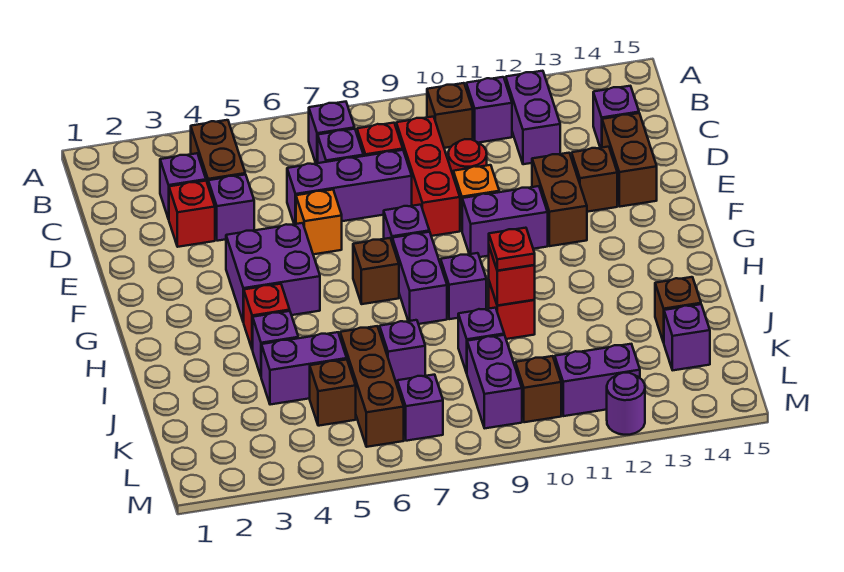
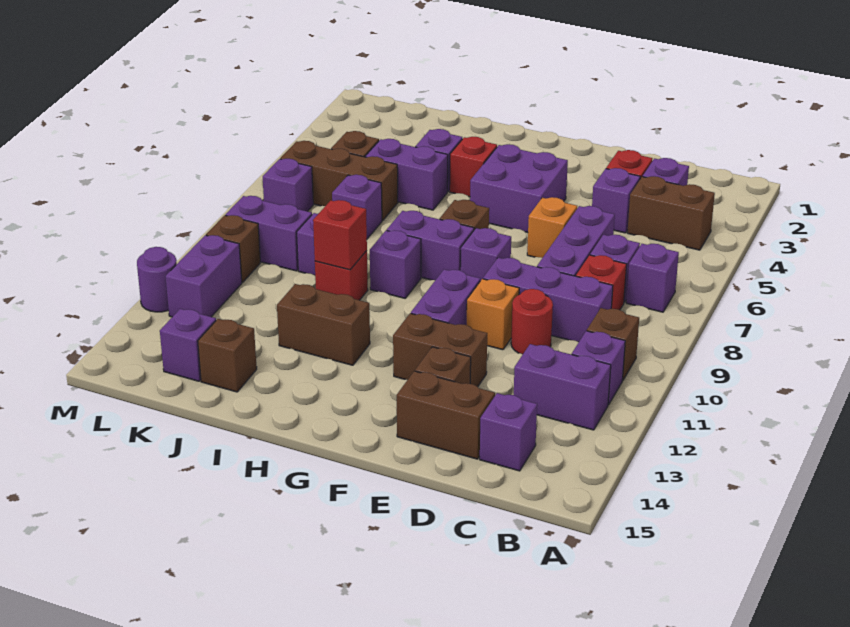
red brick C9:E9 level 1 -> purple brick C9:E9 level 1
none -> brown brick H12:I12 level 1
red plate I10 level 3 -> none
purple brick J4:J5 level 1 -> purple brick I5:J5 level 1

